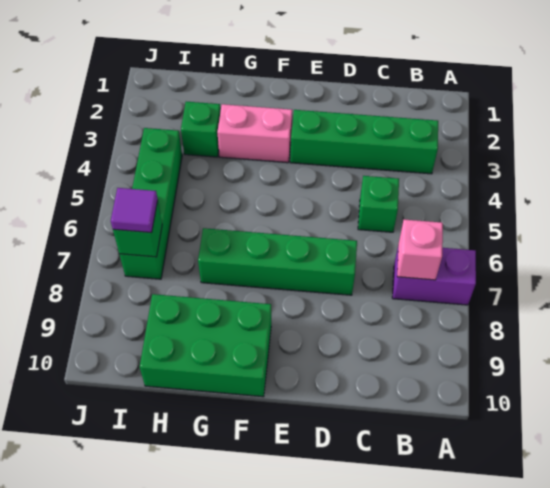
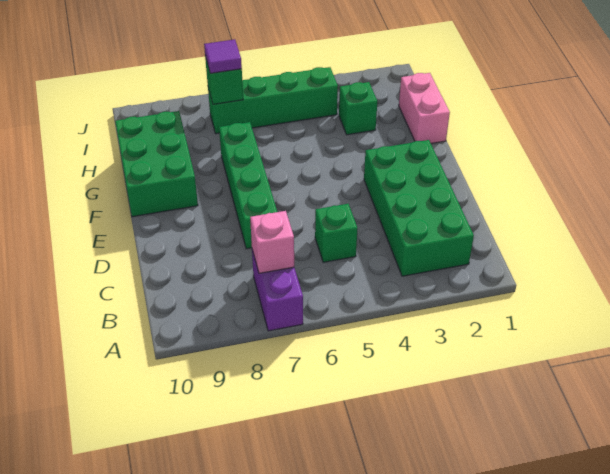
green brick B3:E3 level 1 -> green brick B2:E3 level 1
pink brick F3:G3 level 1 -> pink brick G1:H1 level 1

